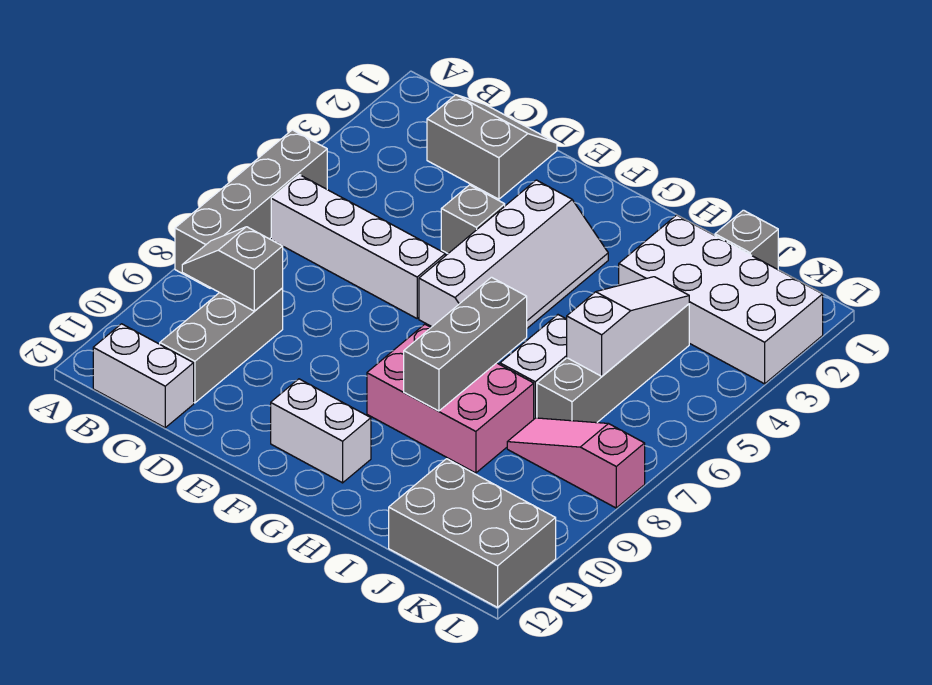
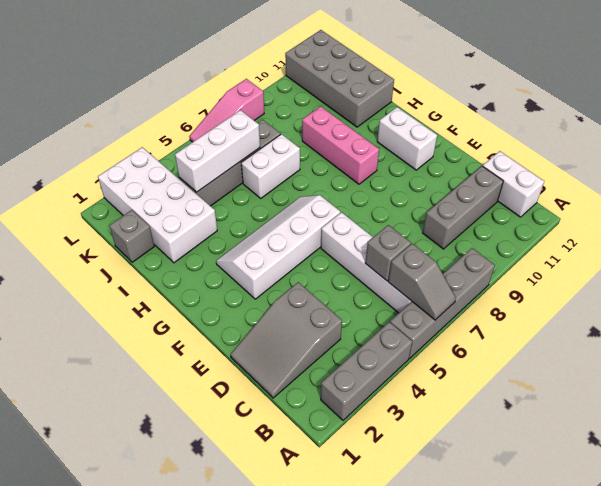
grey slope B9:C9 level 2 top C -> grey slope A6:B6 level 2 top B
grey slope C1:D2 level 1 top 2 -> grey slope C1:D3 level 1 top 3
grey brick E4 level 1 -> grey brick C6 level 2
pink brick G8:I9 level 1 -> pink brick G9:I9 level 1
grey brick H7:H9 level 2 -> grey brick A2:A4 level 1
white slope J4:J6 level 2 top 6 -> white brick J4:J6 level 2
pink slope J8:L8 level 1 top L -> pink slope L6:L8 level 1 top 8
grey brick J11:L12 level 1 -> grey brick I11:L12 level 1

